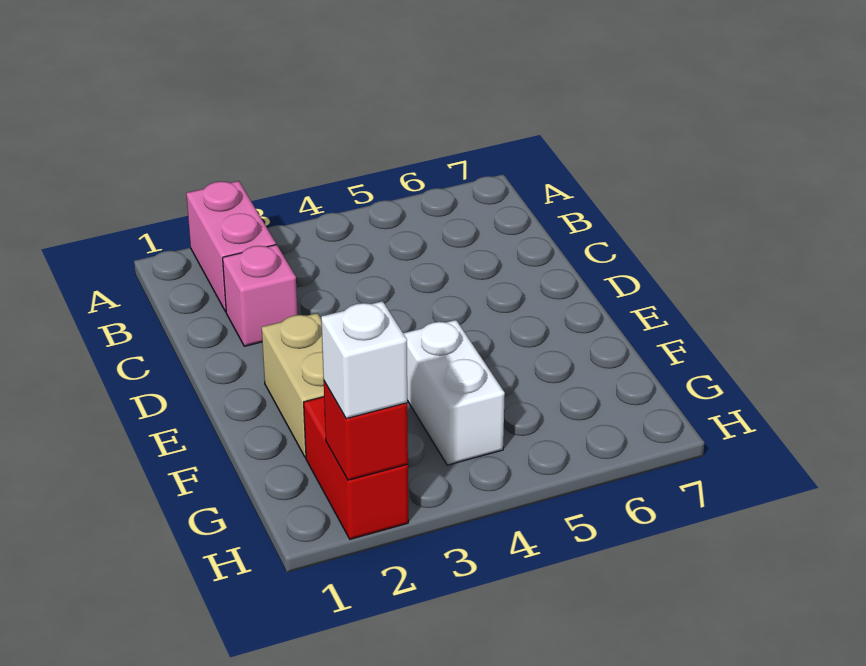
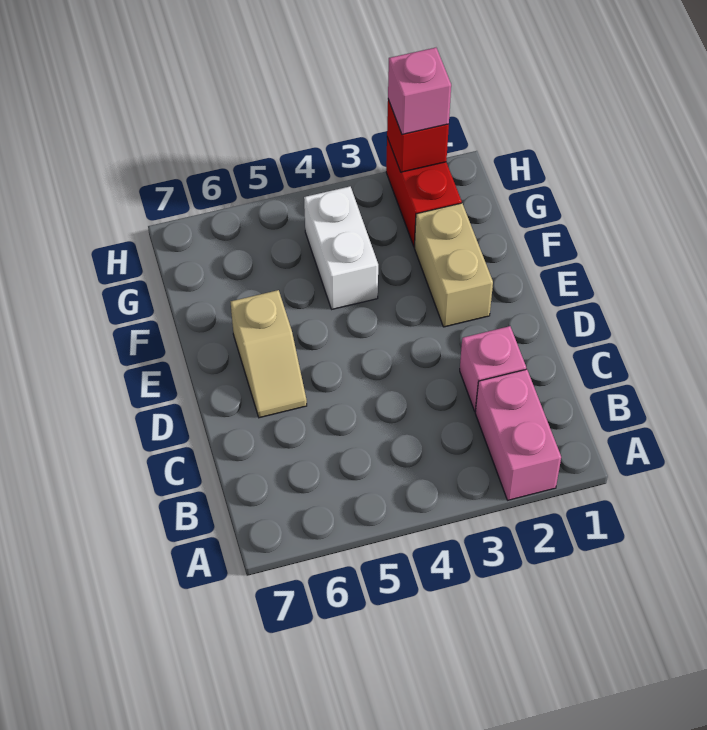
none -> tan slope D6:E6 level 1 top E
white brick H2 level 3 -> pink brick H2 level 3

